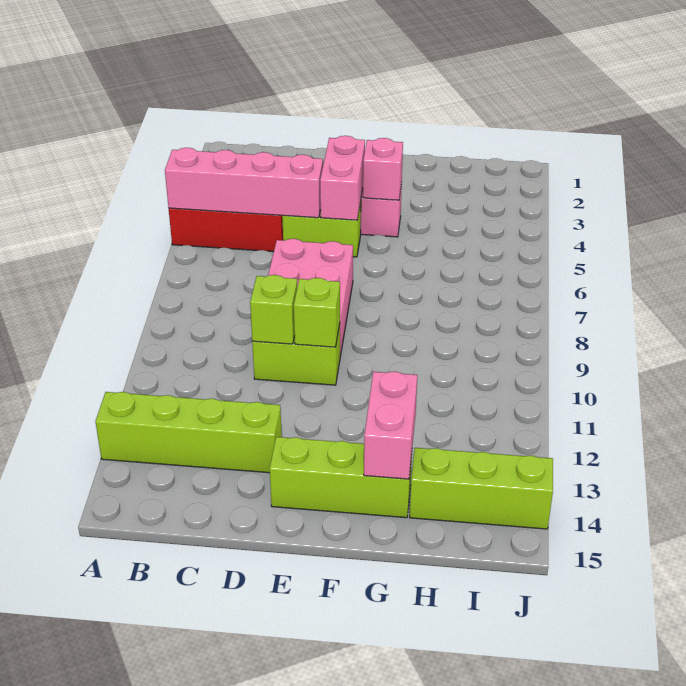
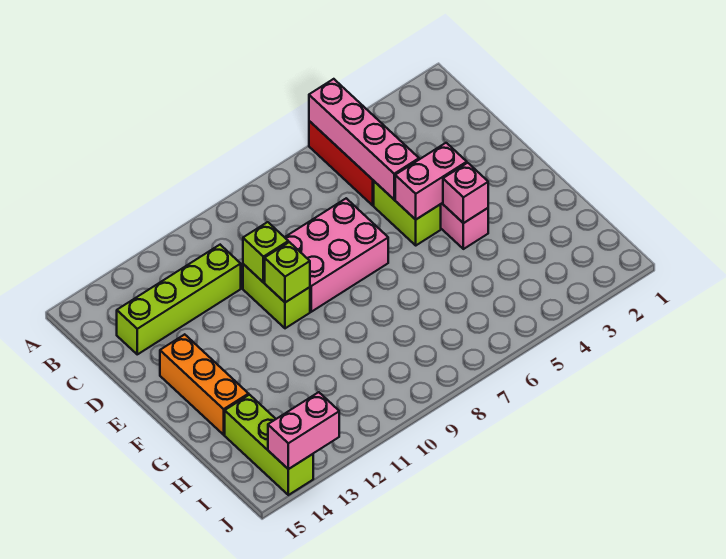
lime brick A13:D13 level 1 -> lime brick C11:C14 level 1
lime brick E14:G14 level 1 -> orange brick E14:G14 level 1
pink brick G13:G14 level 2 -> pink brick J13:J14 level 2

